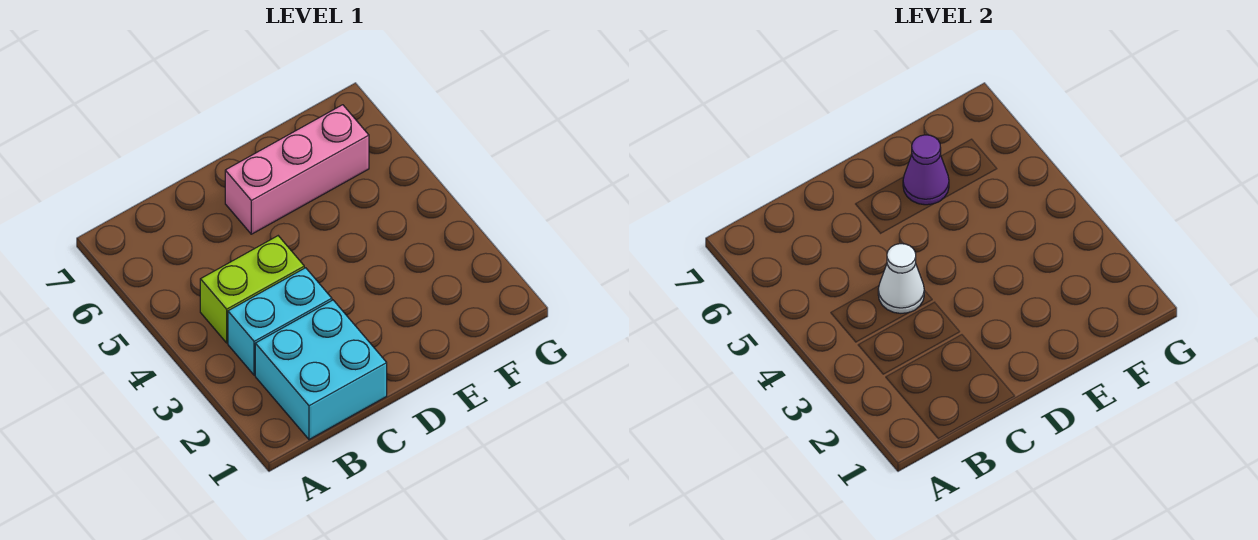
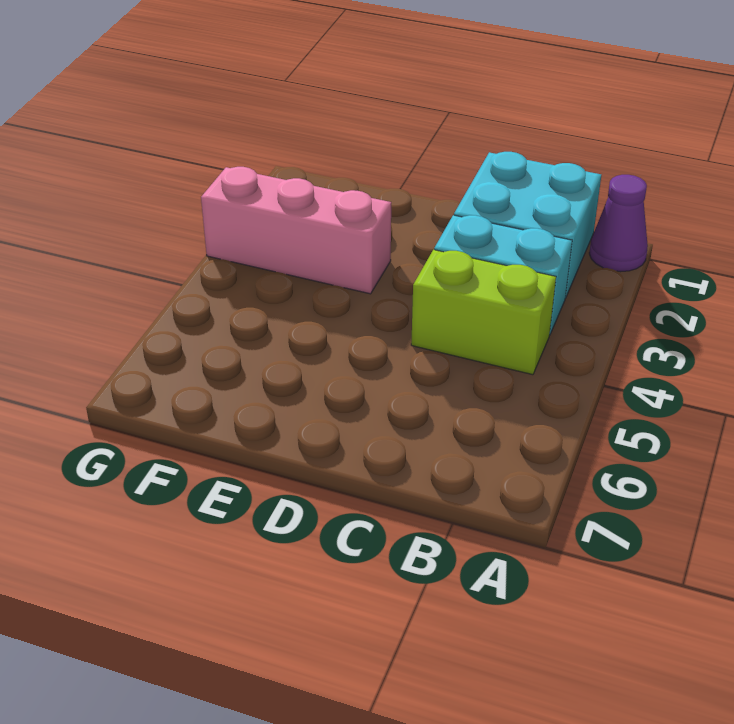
white cone C4 level 2 -> none
pink brick D6:F6 level 1 -> pink brick E3:G3 level 1
purple cone E6 level 2 -> purple cone A1 level 1

